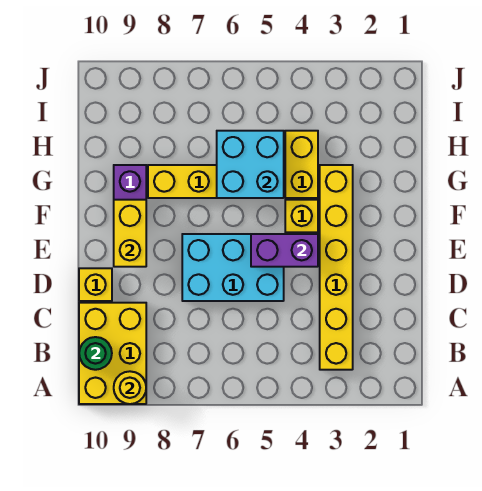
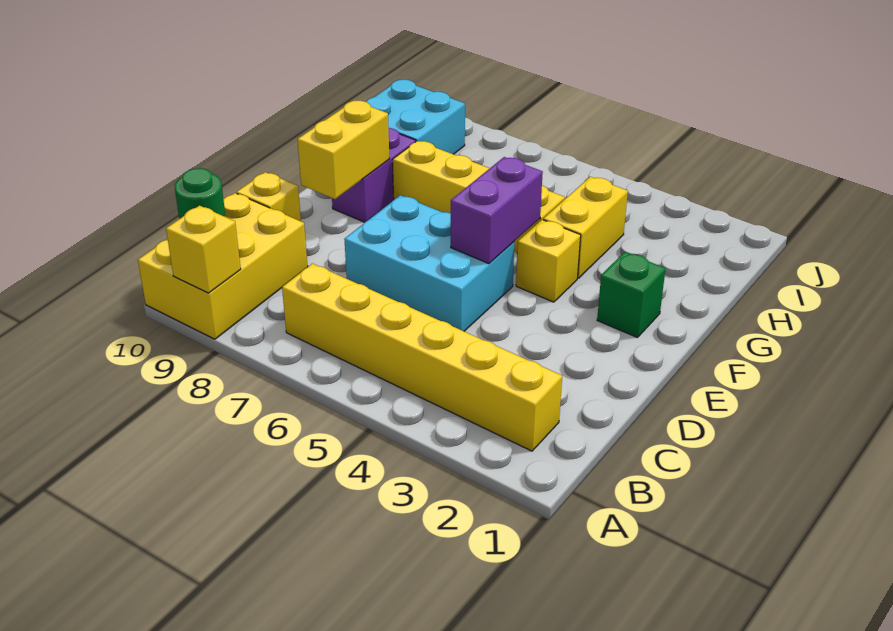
yellow round brick A9 level 2 -> yellow brick A9 level 2
yellow brick B3:G3 level 1 -> yellow brick B2:B7 level 1
purple brick E4:E5 level 2 -> purple brick E5:F5 level 2
none -> green brick F2 level 1
cyan brick G5:H6 level 2 -> cyan brick H9:I10 level 1

